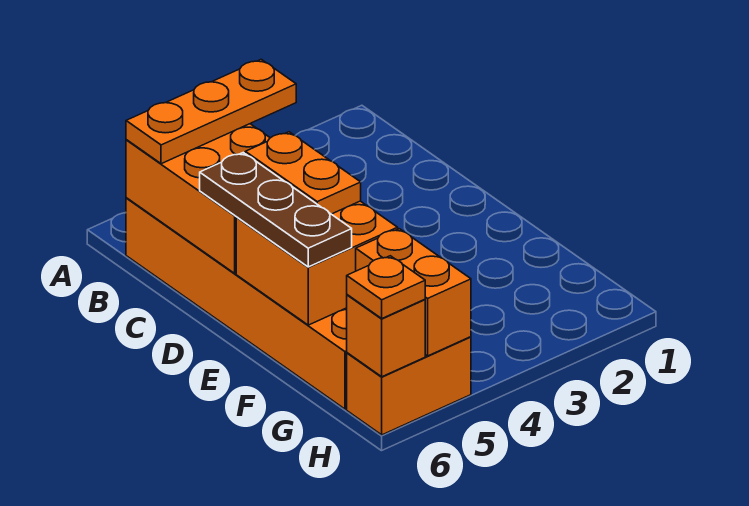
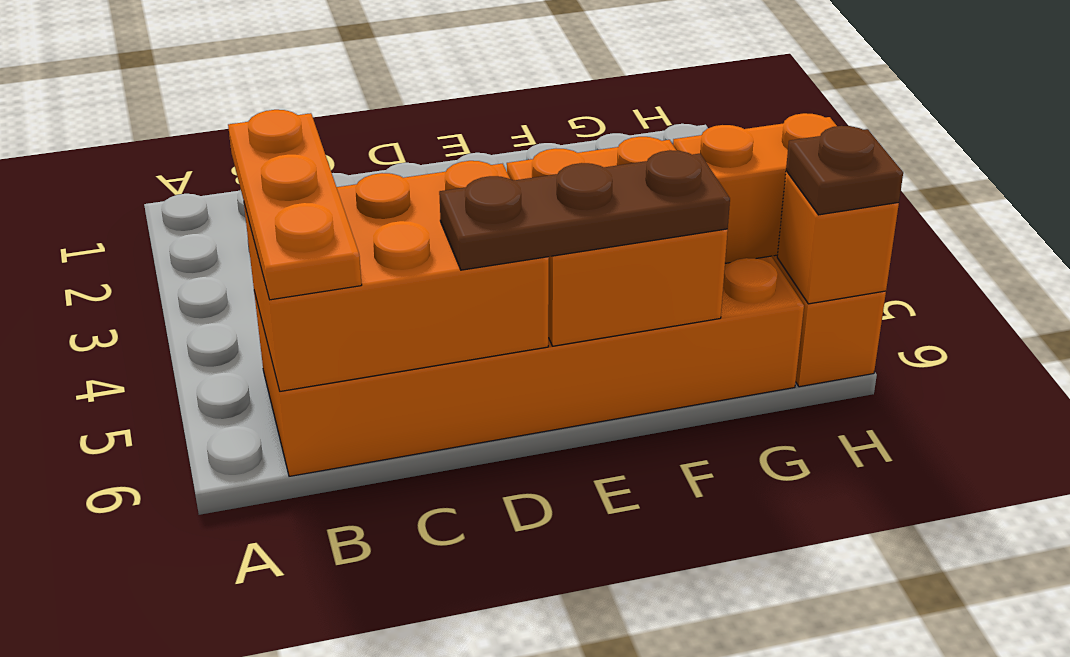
orange plate D5:E5 level 3 -> none
orange plate H6 level 3 -> brown plate H6 level 3

